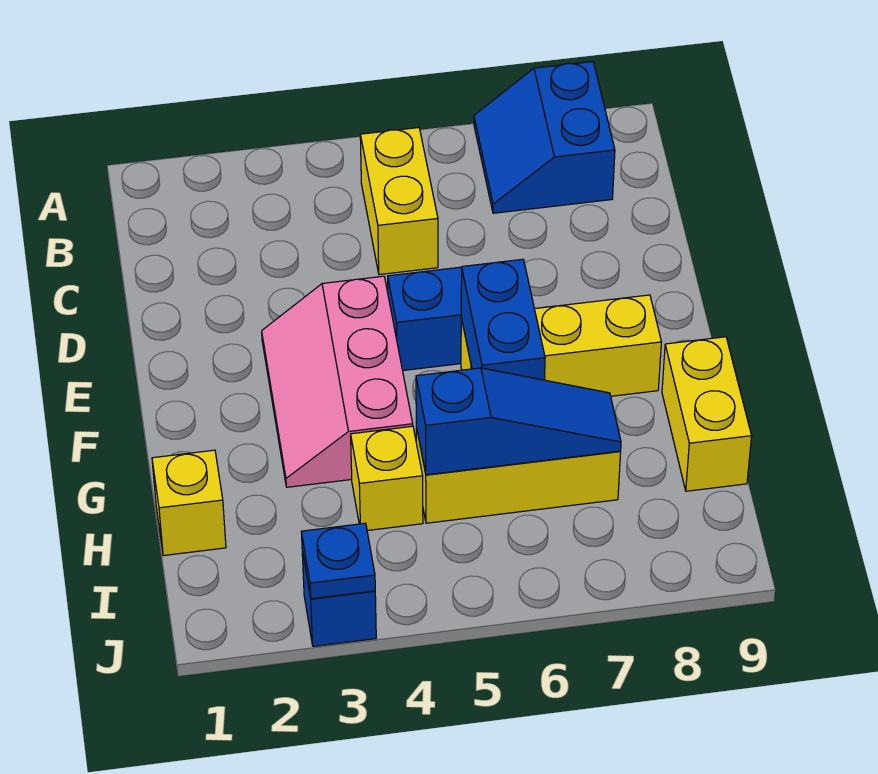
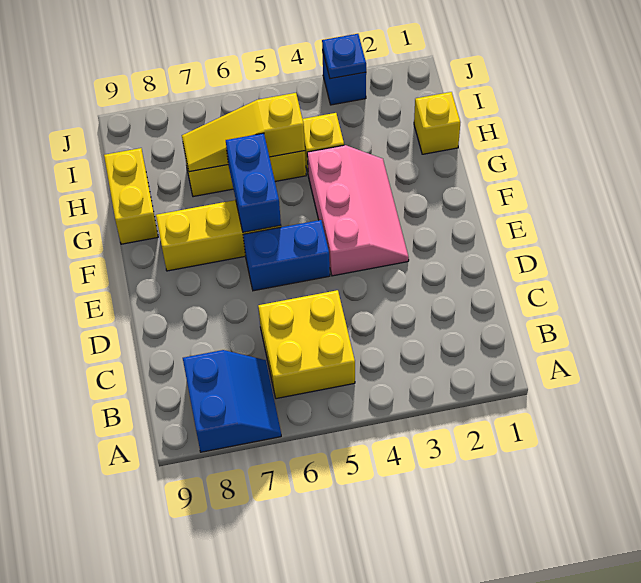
yellow brick B5:C5 level 1 -> yellow brick B5:C6 level 1
blue slope H5:H7 level 2 top 5 -> yellow slope H5:H7 level 2 top 5

